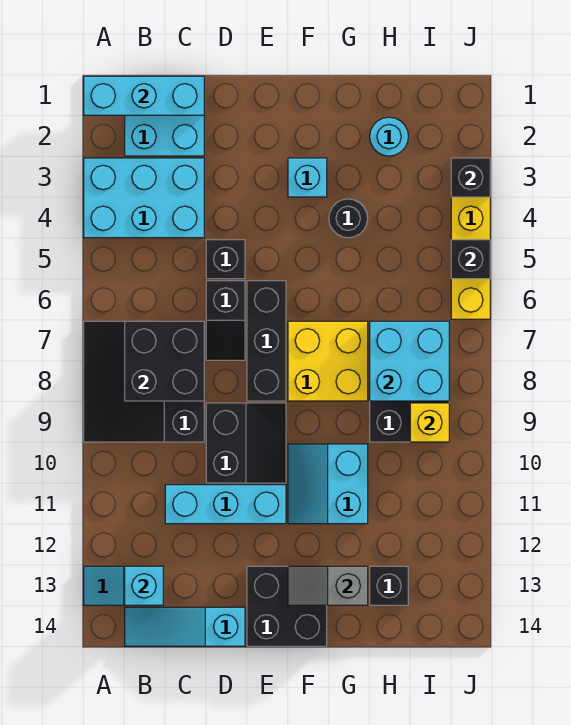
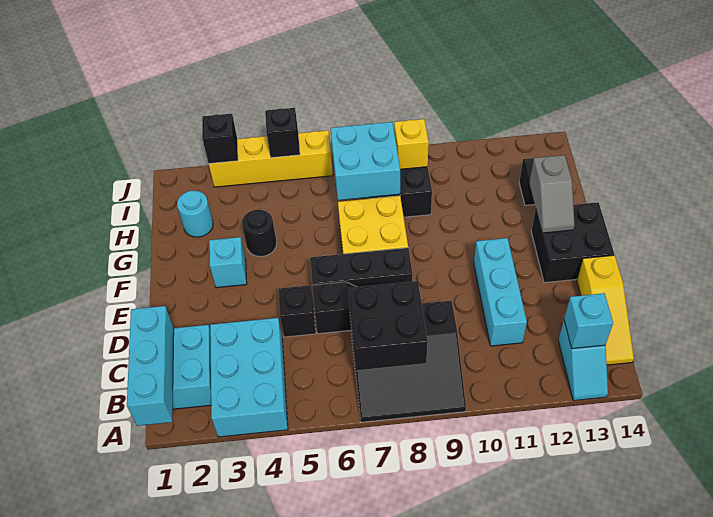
cyan slope B14:D14 level 1 top D -> yellow slope B14:D14 level 1 top D
black slope D9:E10 level 1 top D -> none
cyan slope F10:G11 level 1 top G -> none

